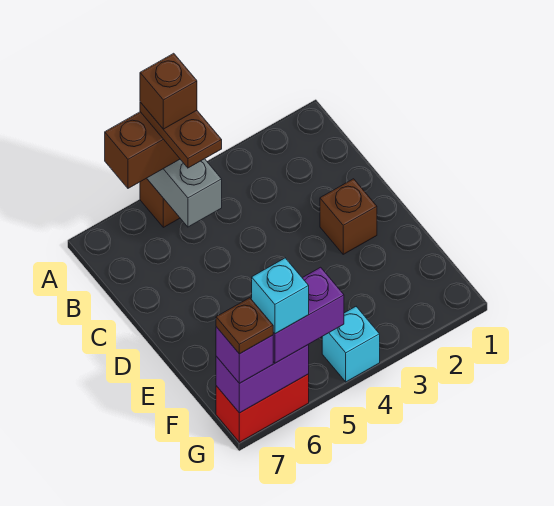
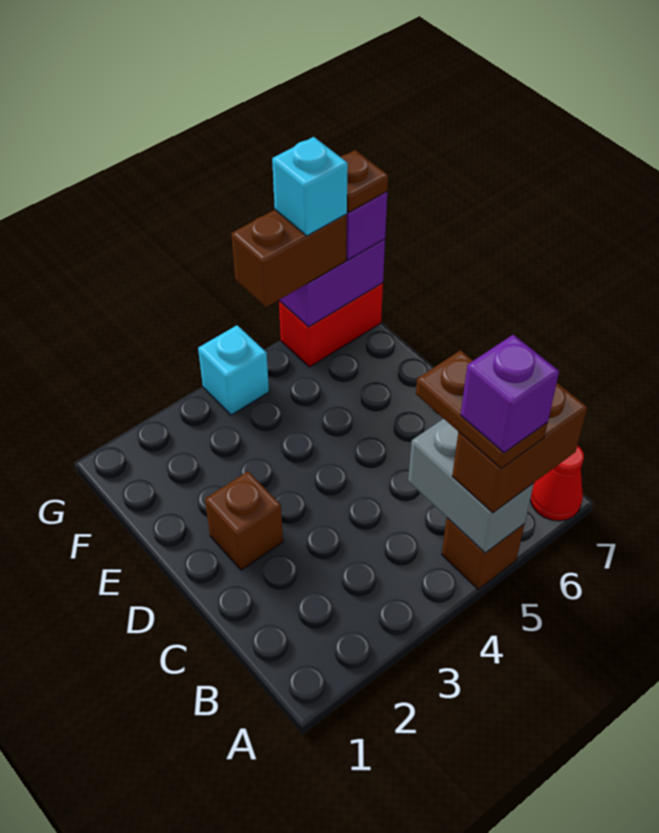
brown brick A5 level 5 -> purple brick A5 level 5
none -> red cone A7 level 1
purple brick G5:G6 level 3 -> brown brick G5:G6 level 3

